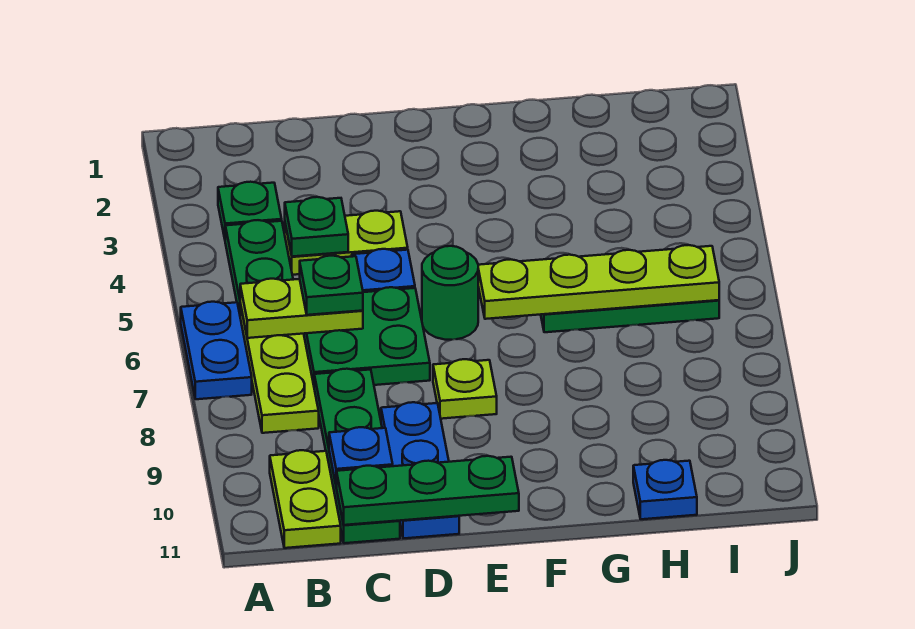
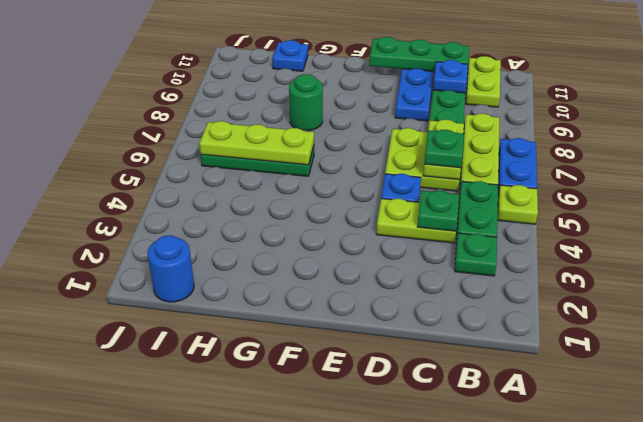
lime plate B6:C6 level 2 -> lime plate C6:C7 level 2
green plate C6:D7 level 1 -> lime plate C6:D7 level 1
green round brick E6 level 1 -> green round brick G8 level 1
lime plate E8 level 1 -> lime plate A5 level 1
lime plate F6:I6 level 2 -> lime plate G6:I6 level 2
none -> blue round brick I1 level 1

